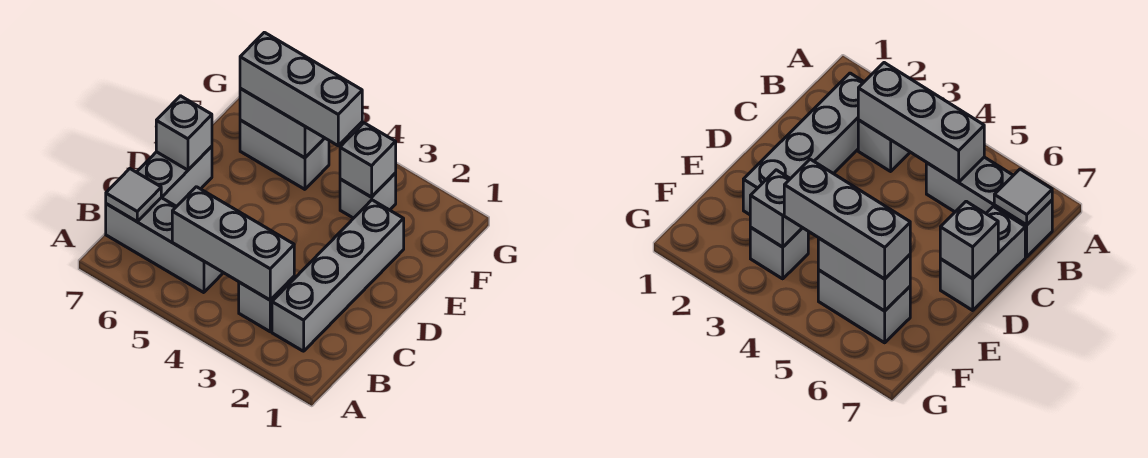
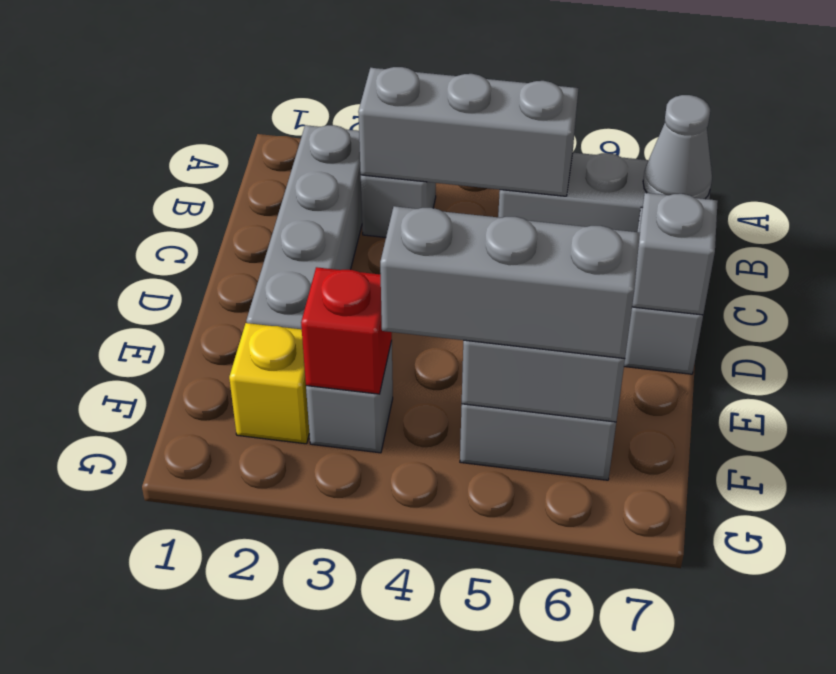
grey tile B7 level 2 -> grey cone B7 level 2
none -> yellow brick F2 level 1
grey brick F3 level 2 -> red brick F3 level 2

